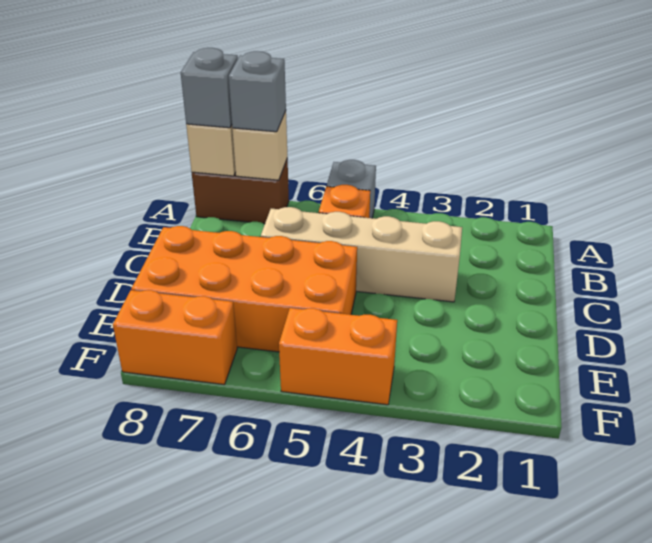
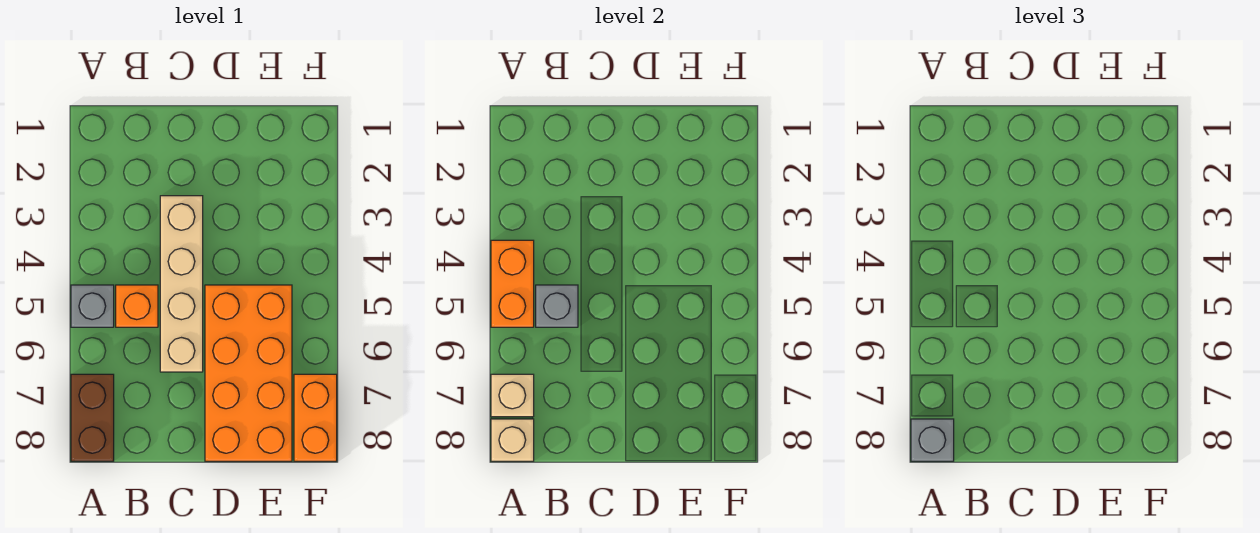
grey brick A7 level 3 -> grey brick B5 level 2
orange brick F4:F5 level 1 -> orange brick A4:A5 level 2

